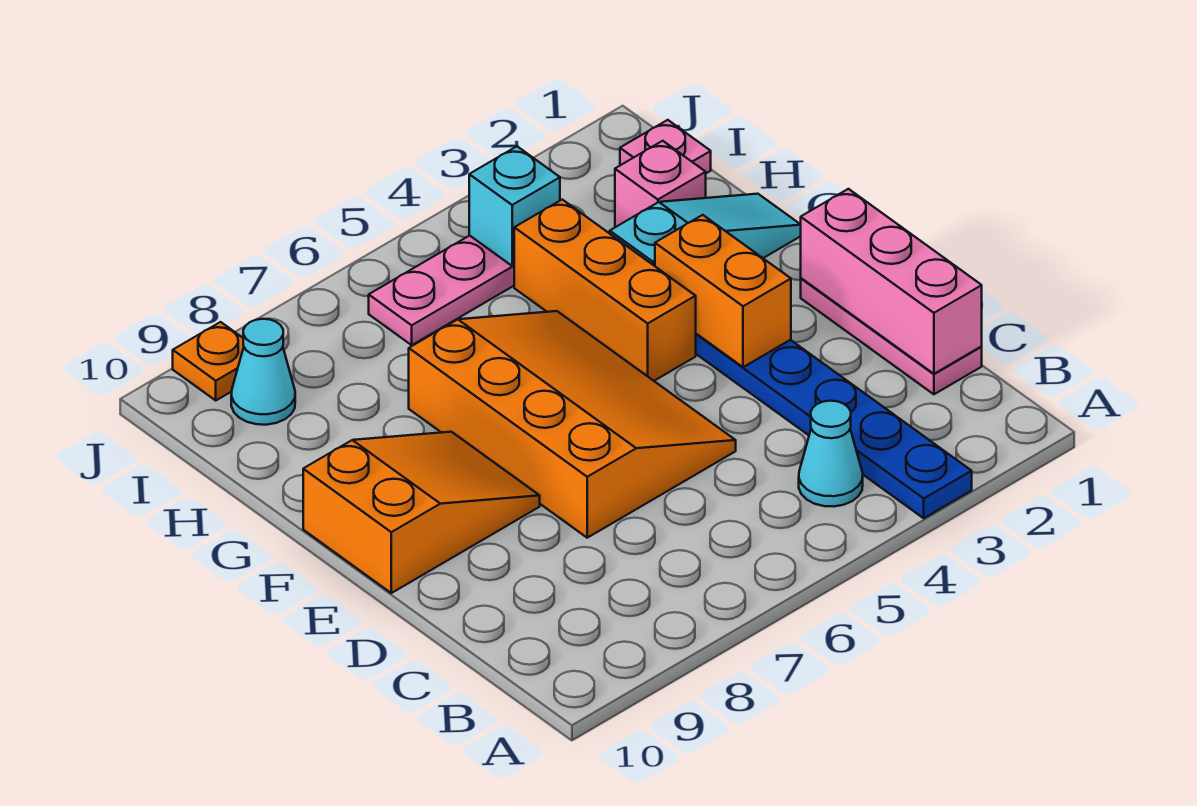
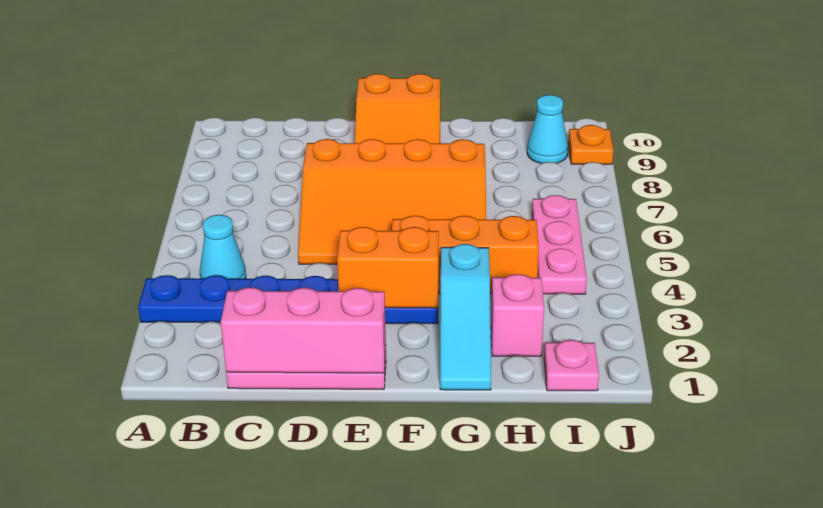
cyan brick I4 level 2 -> none

